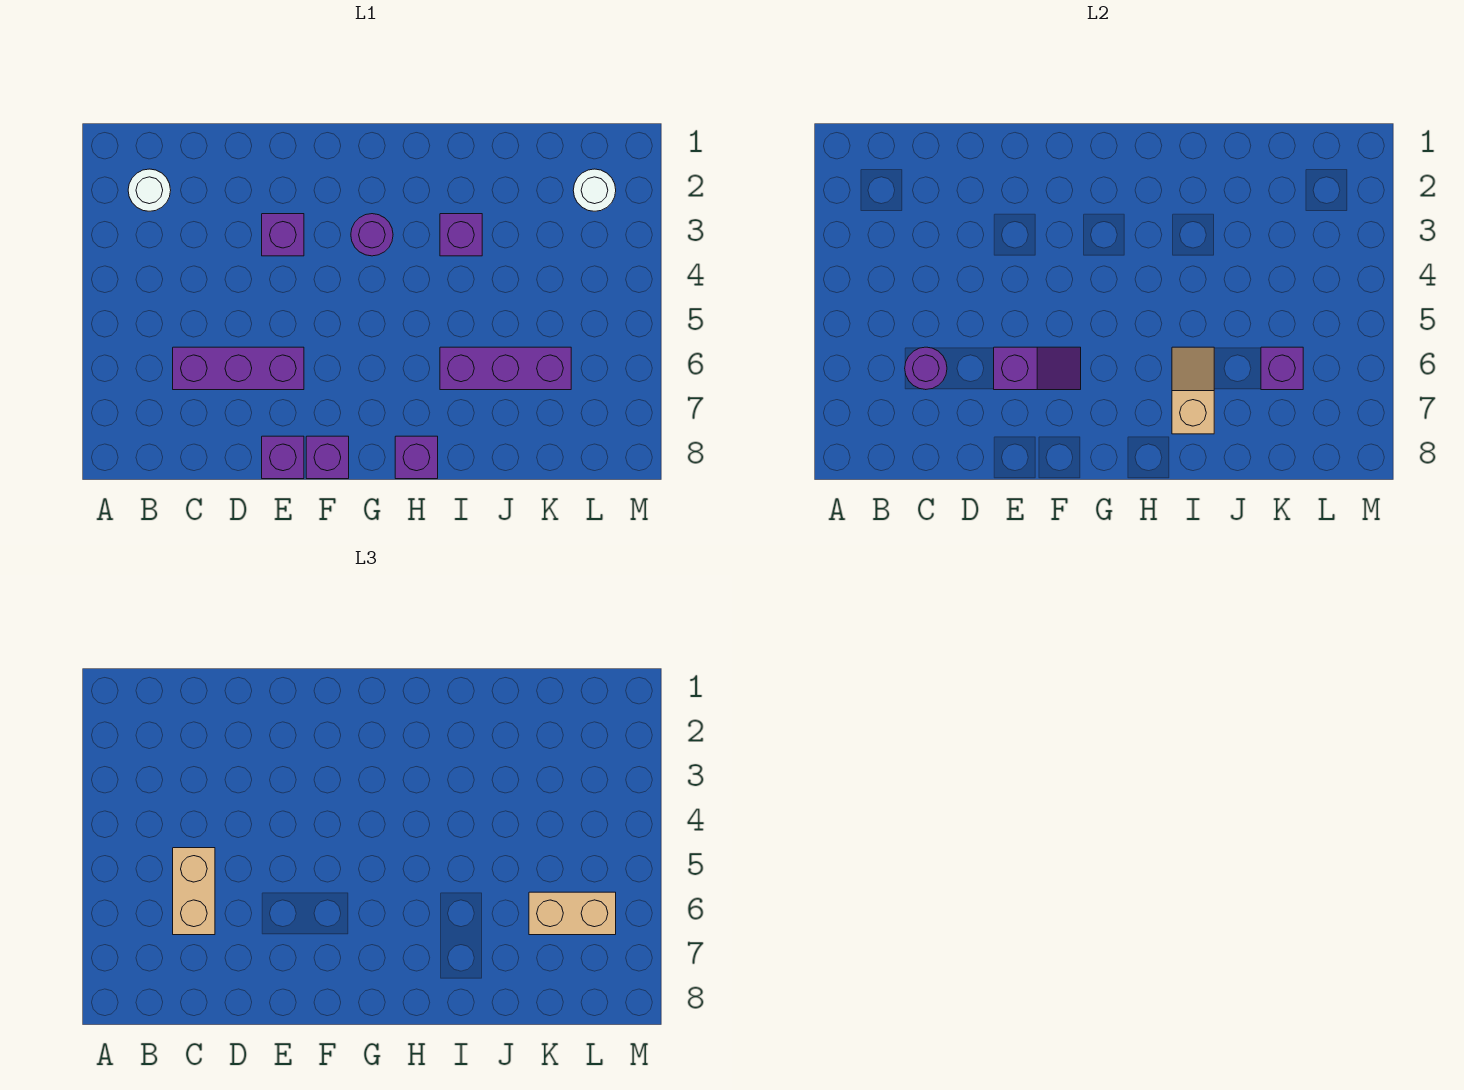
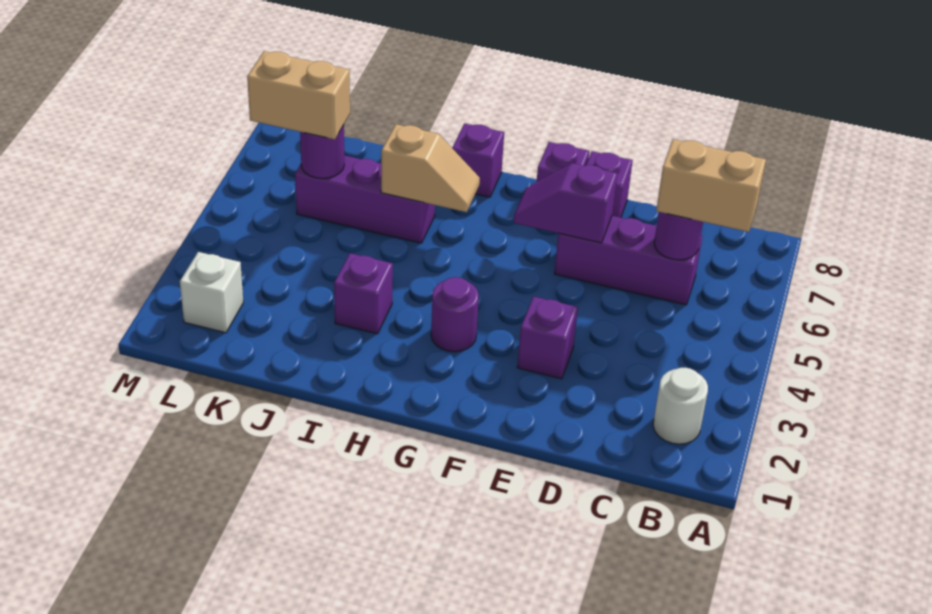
tan brick C5:C6 level 3 -> tan brick B6:C6 level 3
tan slope I6:I7 level 2 top 7 -> tan slope H6:I6 level 2 top I
purple brick K6 level 2 -> purple round brick K6 level 2
white round brick L2 level 1 -> white brick L2 level 1

